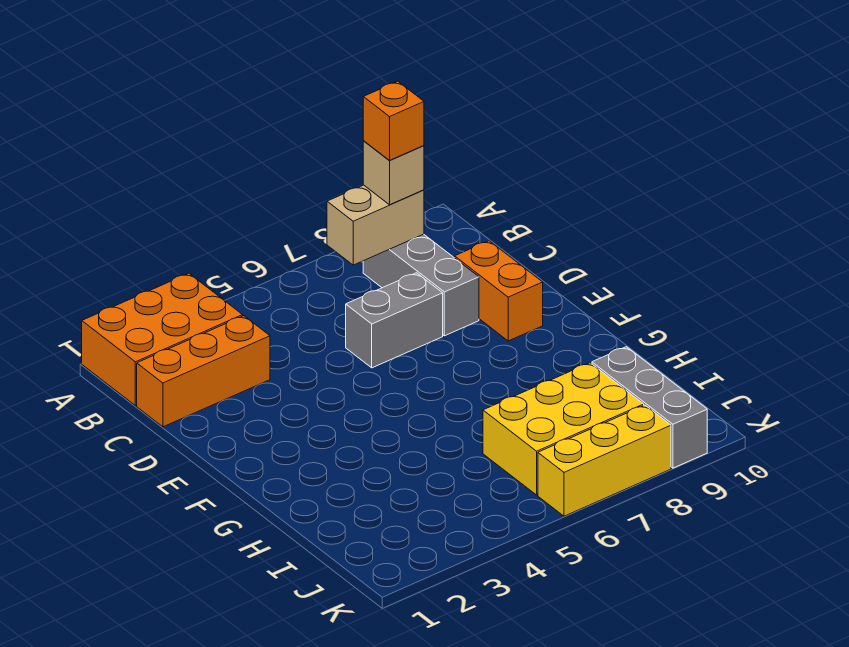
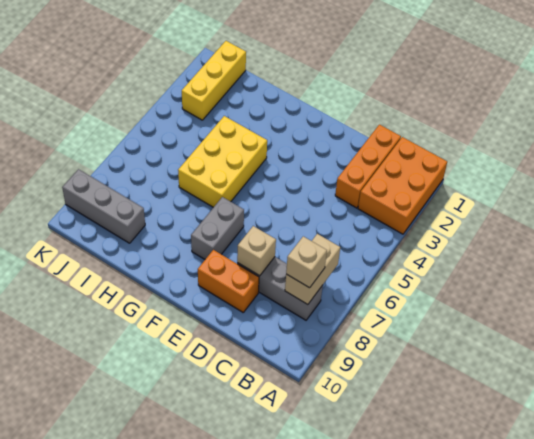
orange brick B8 level 4 -> none
grey brick D6:D7 level 1 -> grey brick F7:F8 level 1
none -> tan brick D8 level 2
yellow brick I6:J8 level 1 -> yellow brick G4:H6 level 1
yellow brick K6:K8 level 1 -> yellow brick J1:J3 level 1

